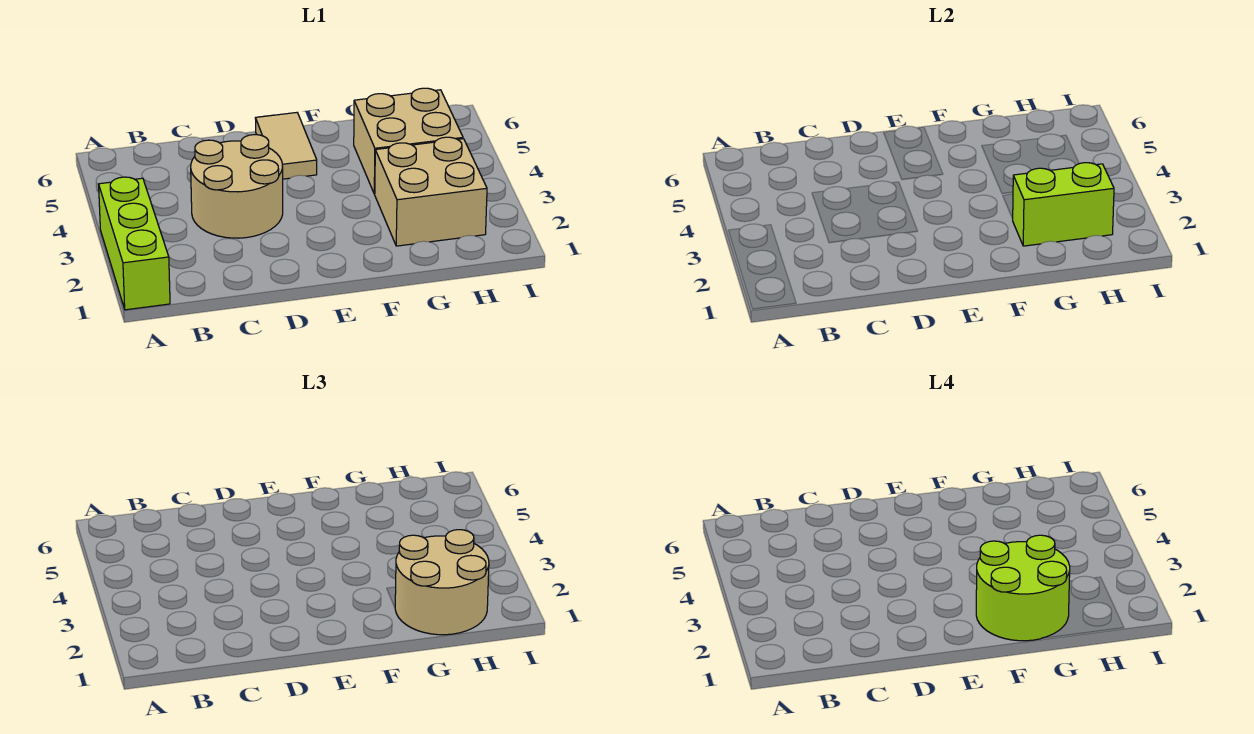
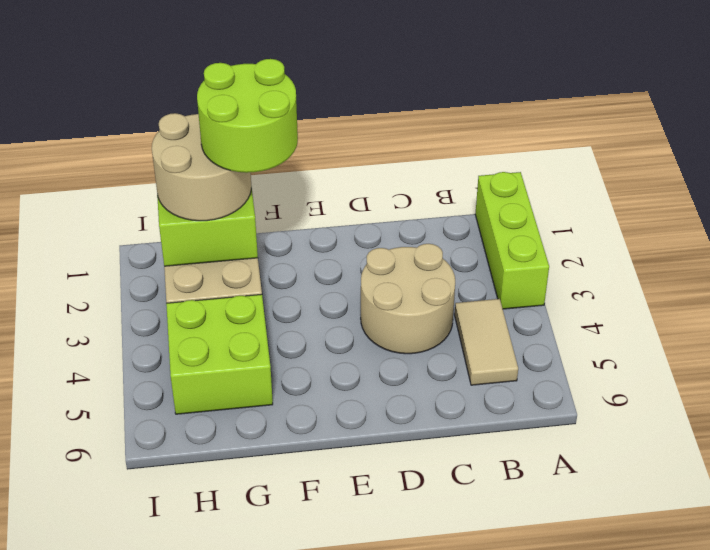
tan tile E5:E6 level 1 -> tan tile B4:B5 level 1
tan brick G4:H5 level 1 -> lime brick G4:H5 level 1

